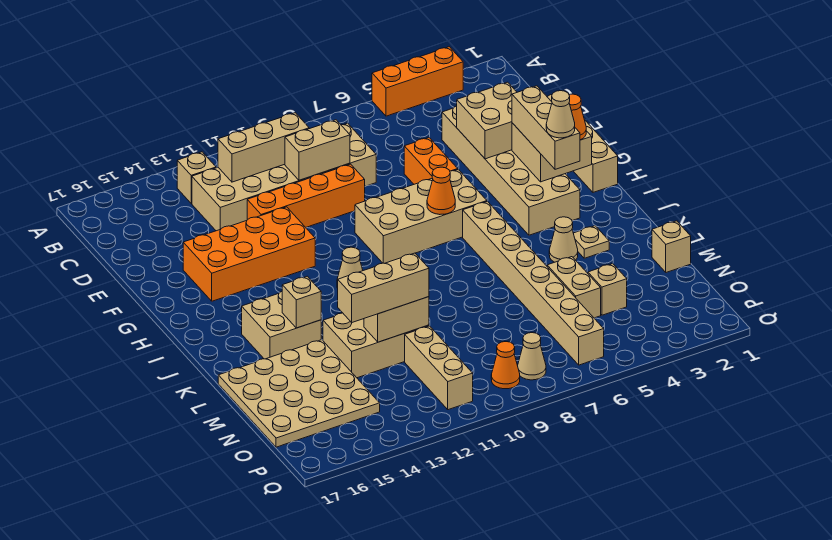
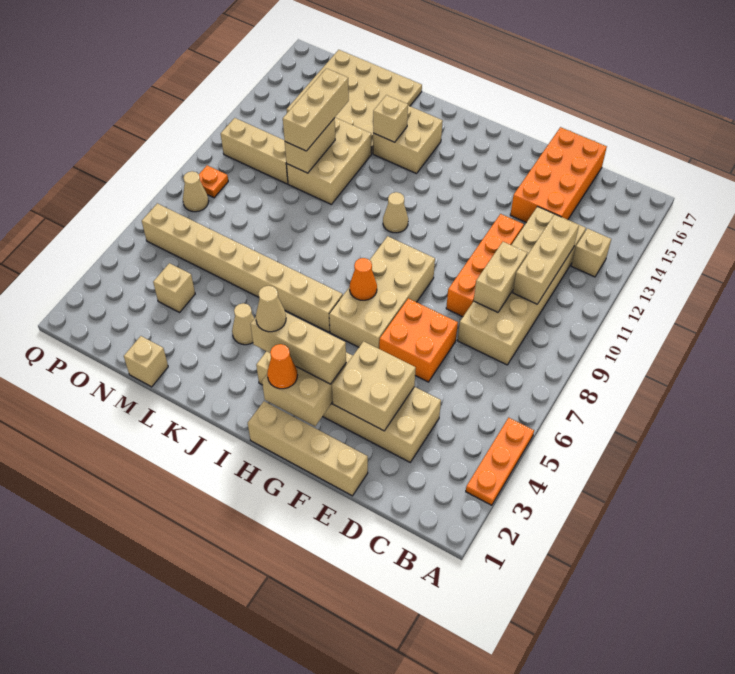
orange brick A3:A5 level 1 -> orange plate A3:A5 level 1
orange brick E6:F6 level 1 -> orange brick E6:F7 level 1
orange brick F12:G15 level 1 -> orange brick D14:E17 level 1
tan plate K3 level 1 -> none
tan brick M5:N5 level 1 -> none
orange cone P9 level 1 -> orange plate P9 level 1

